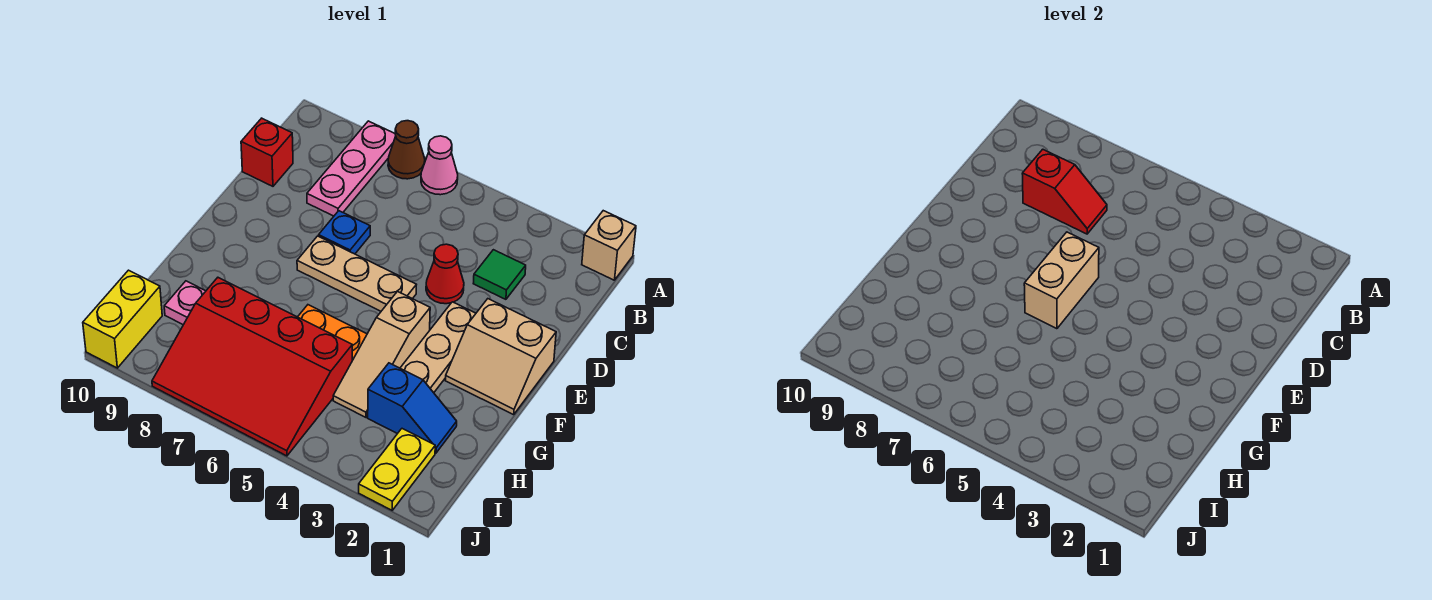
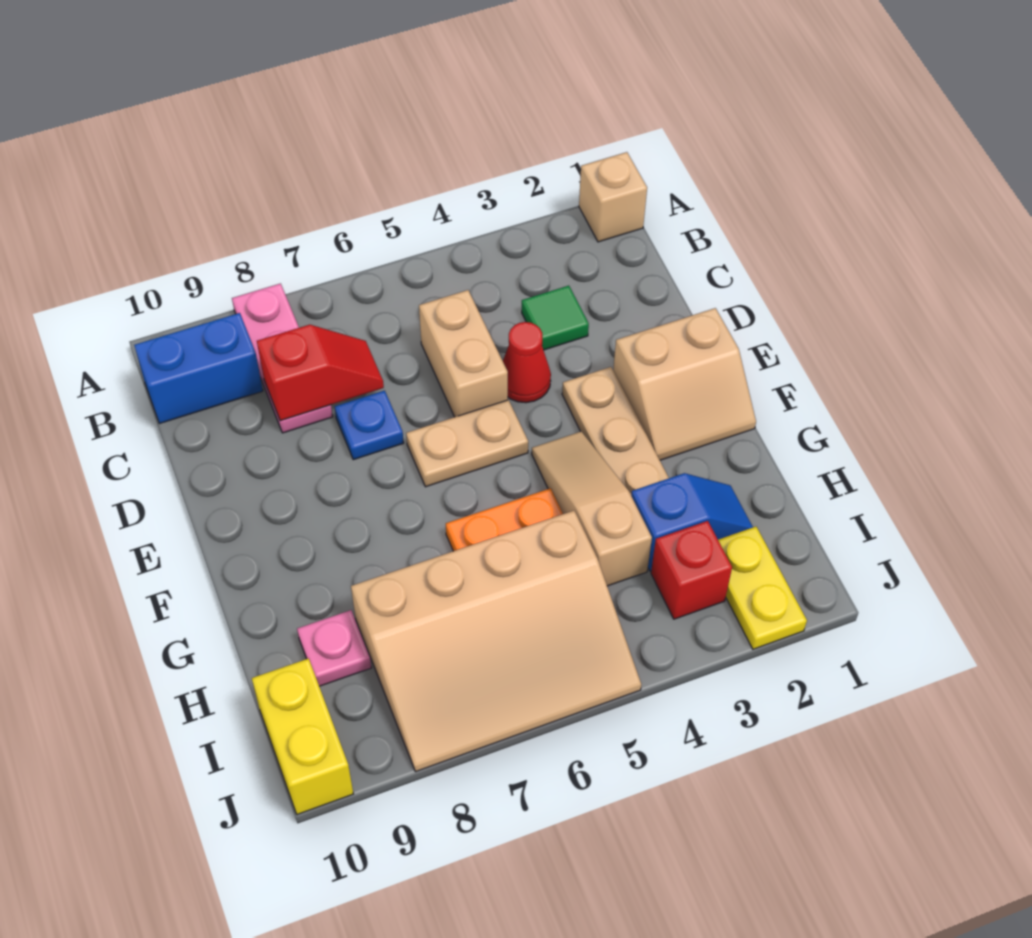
pink cone A6 level 1 -> none
brown cone A7 level 1 -> none
none -> blue brick B9:B10 level 1
red brick C10 level 1 -> red brick I3 level 1
tan plate E5:E7 level 1 -> tan plate E5:E6 level 1
tan brick E6:F6 level 2 -> tan brick C5:D5 level 1
tan slope F4:H4 level 1 top F -> tan slope F4:H4 level 1 top H
red slope H5:J8 level 1 top H -> tan slope H5:J8 level 1 top H

